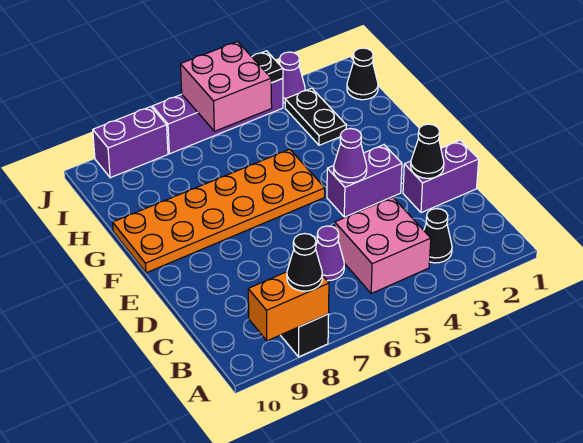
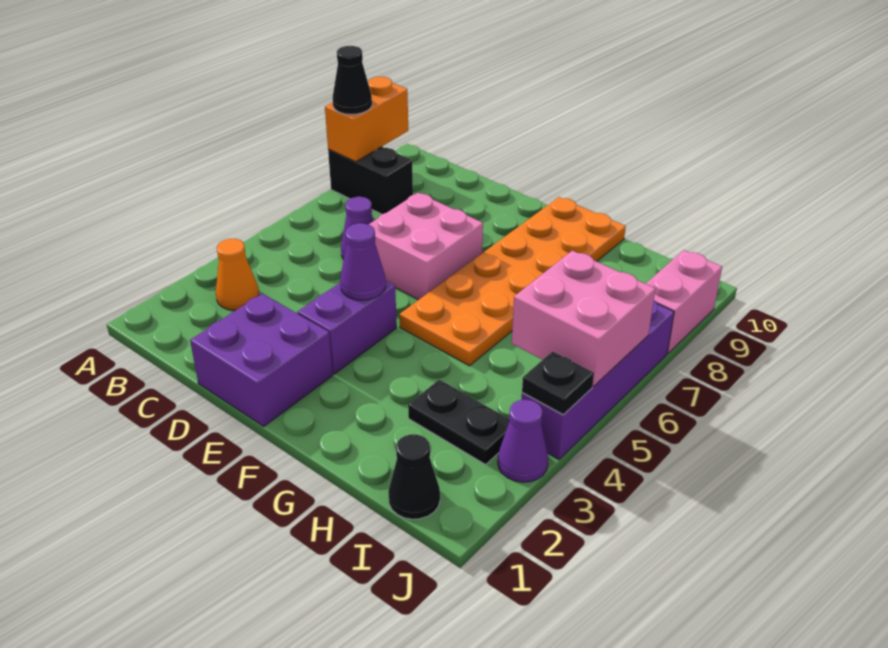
black cone B3 level 1 -> orange cone B3 level 1
pink brick B4:C5 level 1 -> pink brick D6:E7 level 1
purple brick D1:D2 level 1 -> purple brick D1:E2 level 1
black cone D2 level 2 -> none
purple brick J8:J9 level 1 -> pink brick J8:J9 level 1

